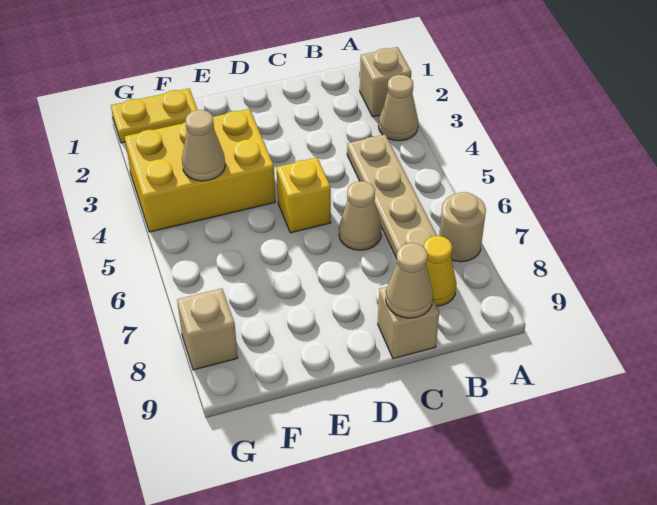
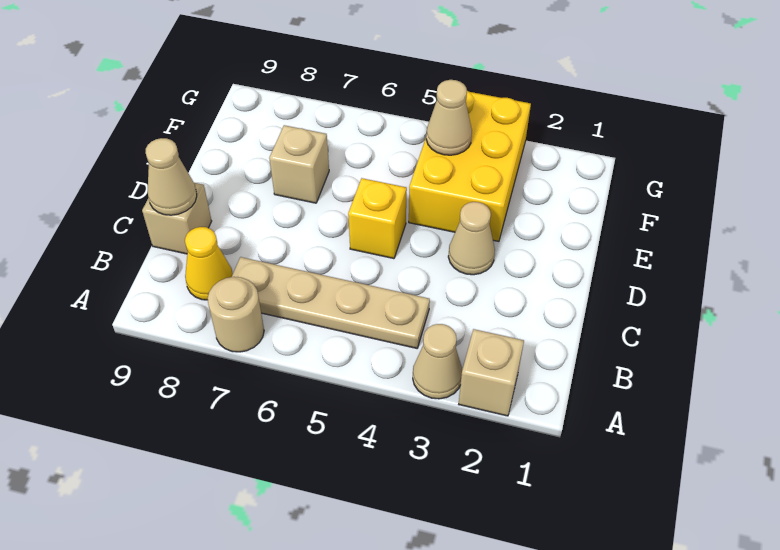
tan cone C6 level 1 -> tan cone D3 level 1
yellow plate F1:G1 level 1 -> none
tan brick G8 level 1 -> tan brick E7 level 1

